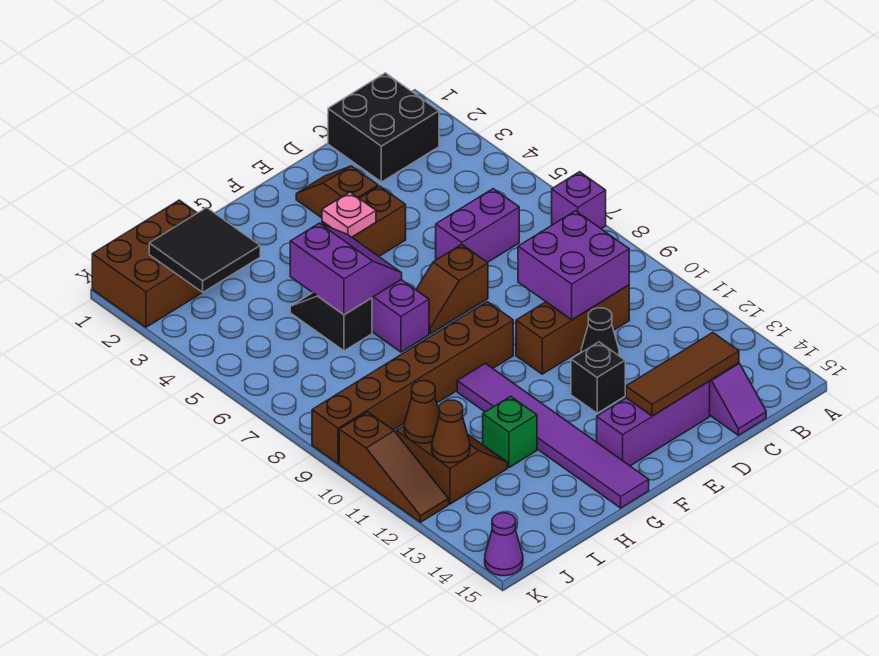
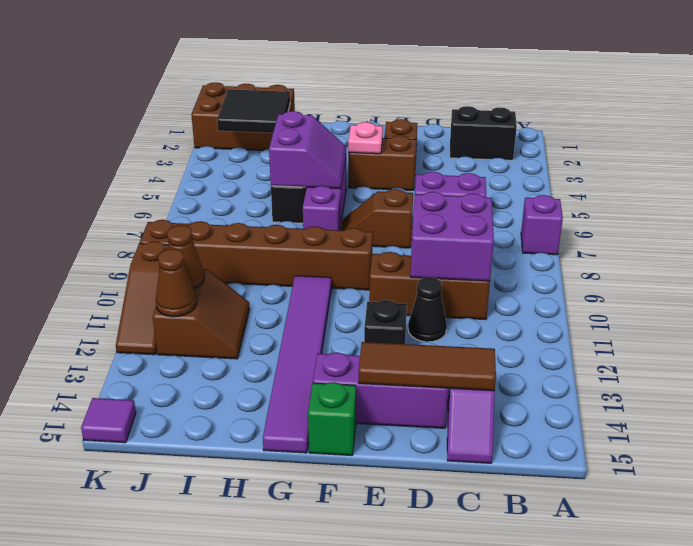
black brick B1:C2 level 1 -> black brick B2:C2 level 1
green brick H12 level 1 -> green brick F15 level 1
purple cone K15 level 1 -> purple tile K15 level 1

